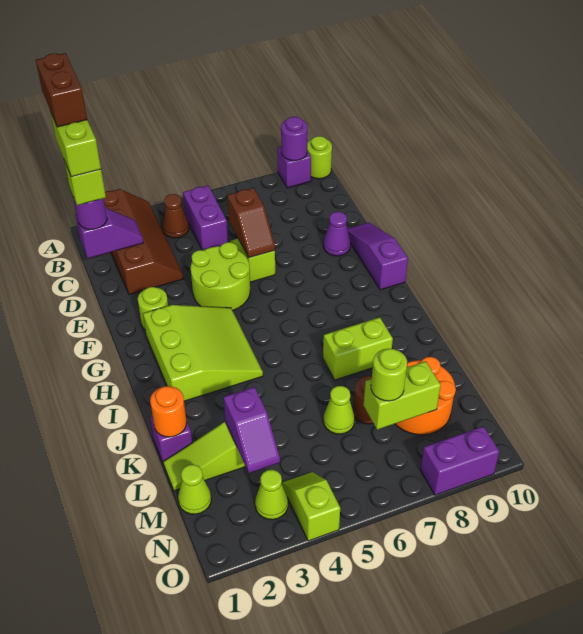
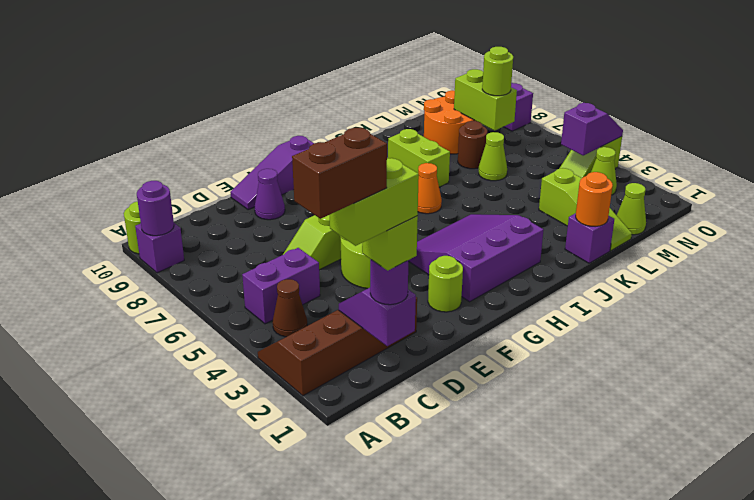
brown slope D6:E6 level 2 top D -> none
lime slope G2:I4 level 1 top 2 -> purple slope G2:I4 level 1 top 2
none -> orange cone I6 level 1
purple slope L3:M3 level 2 top L -> purple slope N4:O4 level 2 top N

